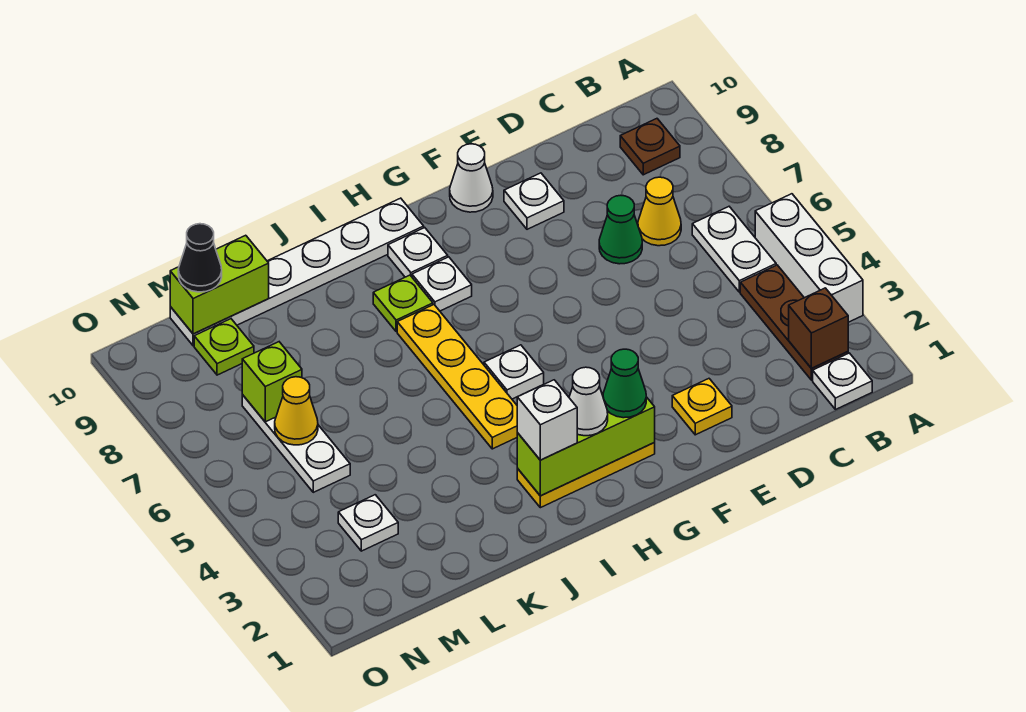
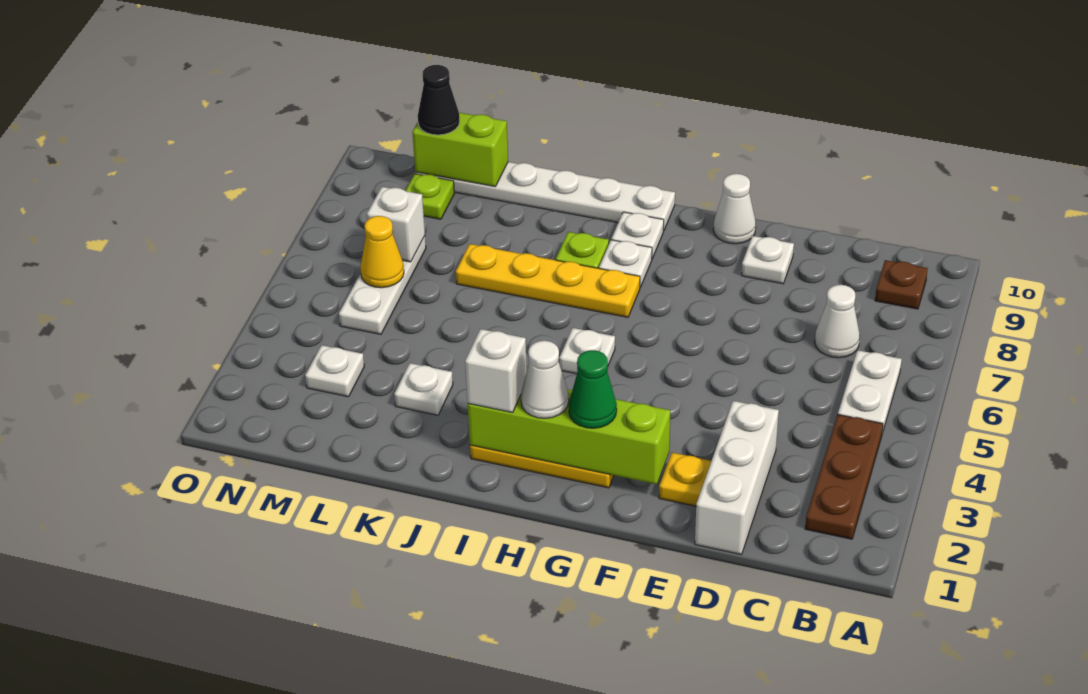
white brick A3:A5 level 1 -> white brick D1:D3 level 1
white plate B1 level 1 -> white plate K3 level 1
brown brick B2 level 2 -> none
yellow cone C7 level 1 -> white cone C7 level 1
green cone D7 level 1 -> none
lime brick G2:I2 level 2 -> lime brick F2:I2 level 2
yellow plate I4:I7 level 1 -> yellow plate H7:K7 level 1
lime brick M7 level 2 -> white brick M7 level 2

